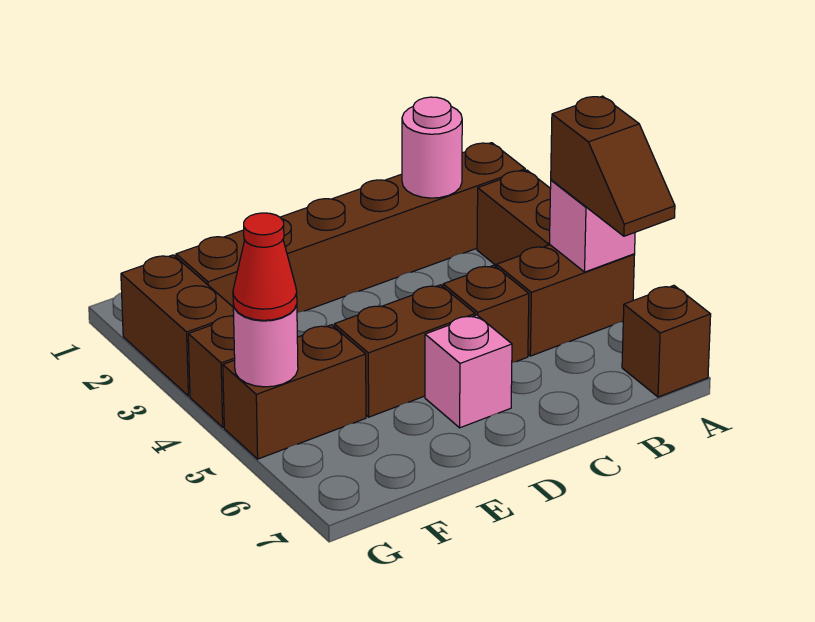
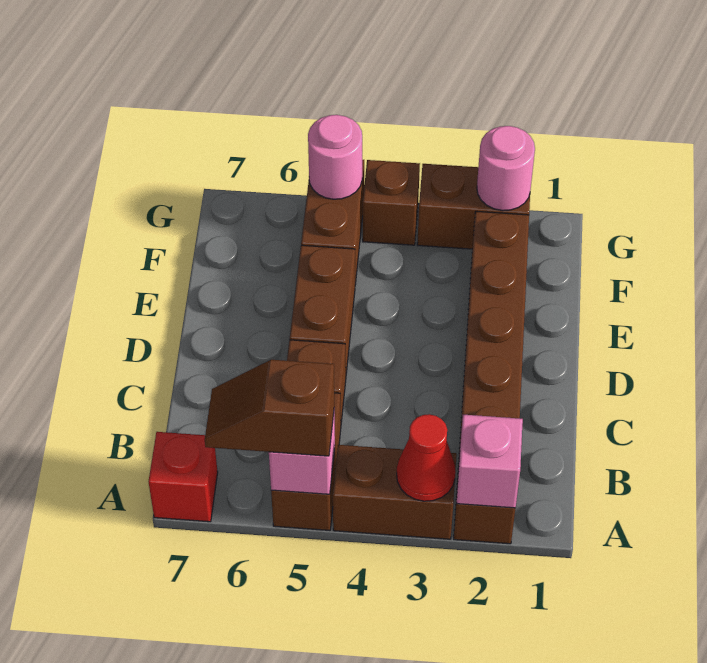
brown brick A7 level 1 -> red brick A7 level 1
pink round brick B2 level 2 -> pink round brick G2 level 2
pink brick D6 level 1 -> pink brick A2 level 2
red cone G5 level 3 -> red cone A3 level 2

